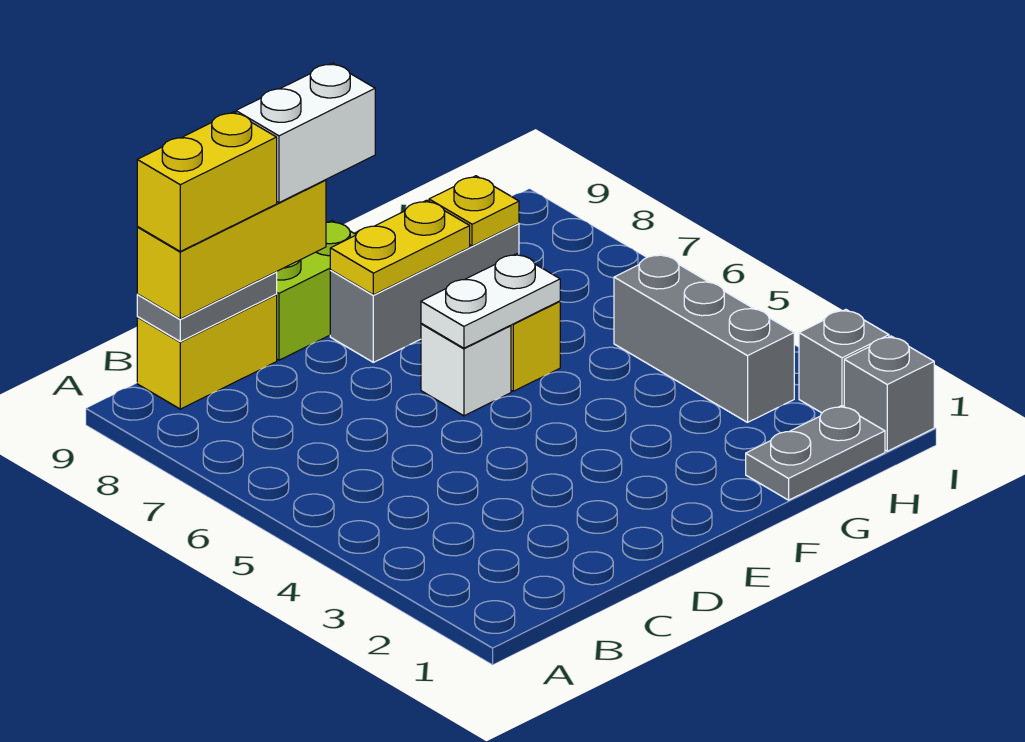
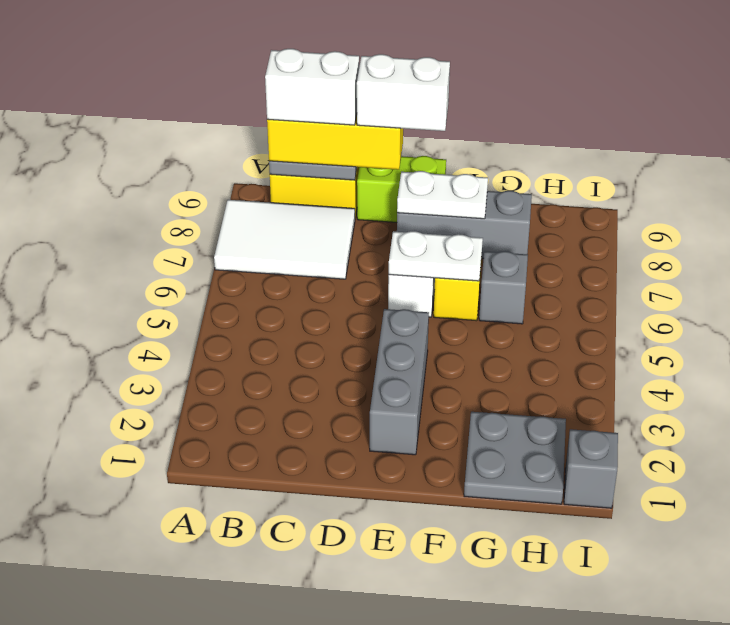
none -> white tile A7:C8 level 1
yellow brick B9:C9 level 4 -> white brick B9:C9 level 4
yellow plate E8:F8 level 2 -> white plate E8:F8 level 2
grey plate G1:H1 level 1 -> grey plate G1:H2 level 1
yellow plate G8 level 2 -> none
grey brick H3:H5 level 1 -> grey brick E2:E4 level 1
grey brick I2 level 1 -> grey brick G6 level 1

